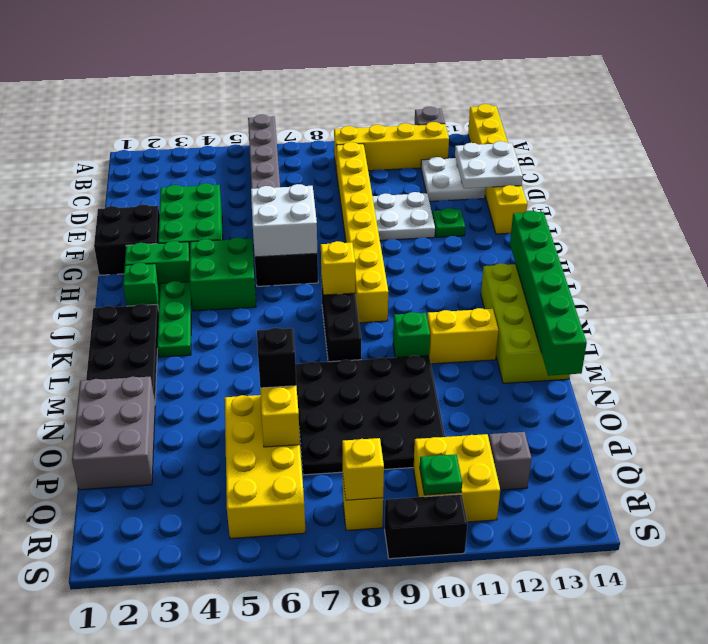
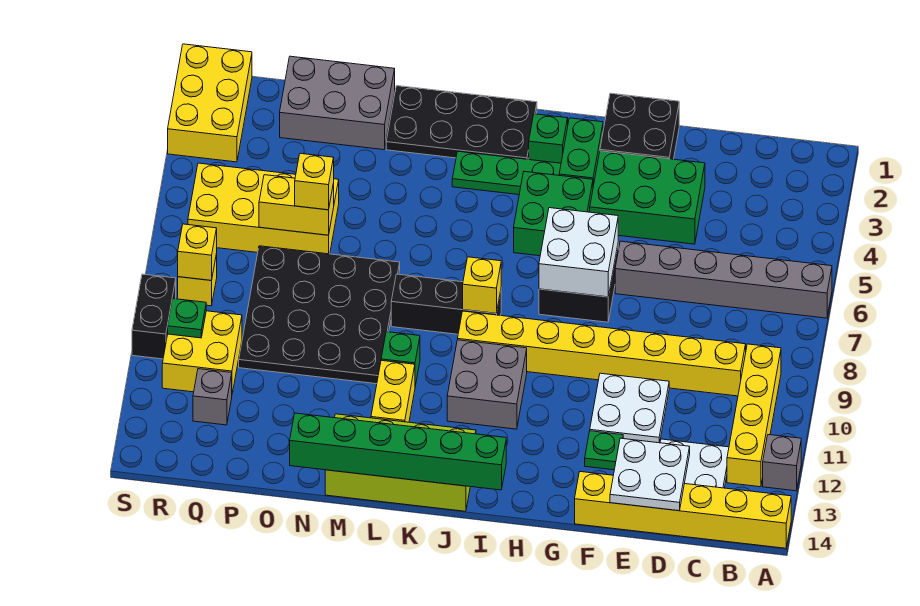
none -> grey brick I10:J11 level 1
black brick O6 level 3 -> yellow brick O6 level 3
none -> yellow brick R1:S3 level 1

